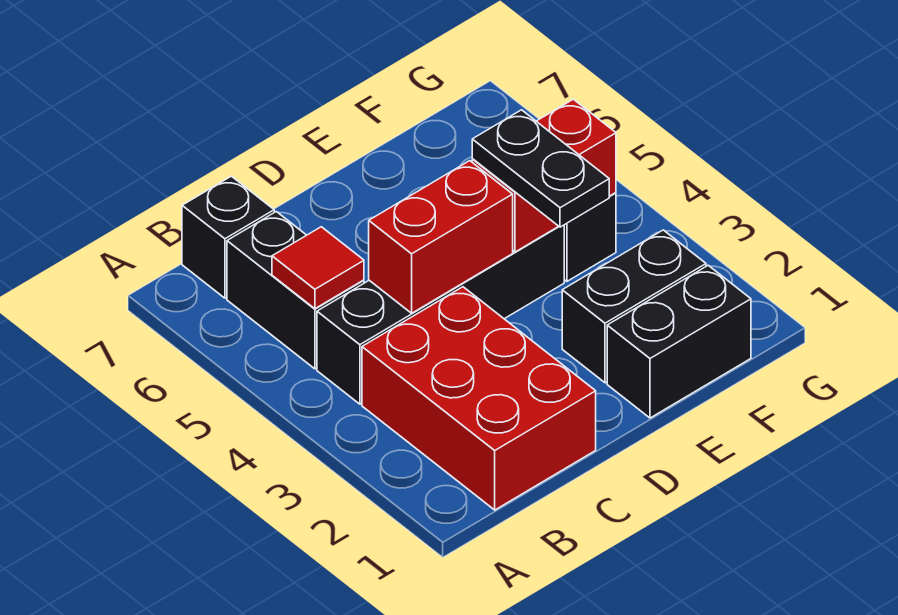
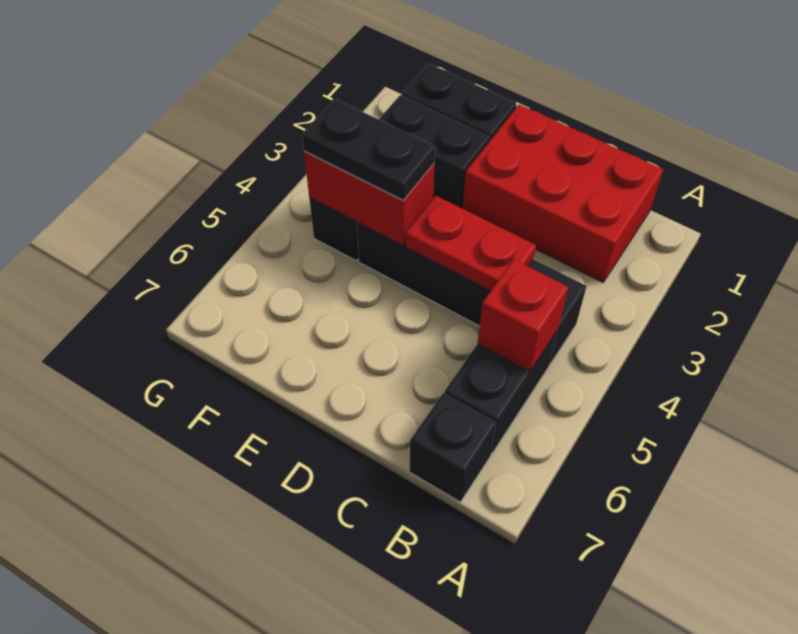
red brick B1:C3 level 1 -> red brick B1:D2 level 1
red tile B5 level 2 -> red brick B5 level 2
red brick C4:D4 level 2 -> red plate C4:D4 level 2
black plate E3:E4 level 3 -> black plate E4:F4 level 3

